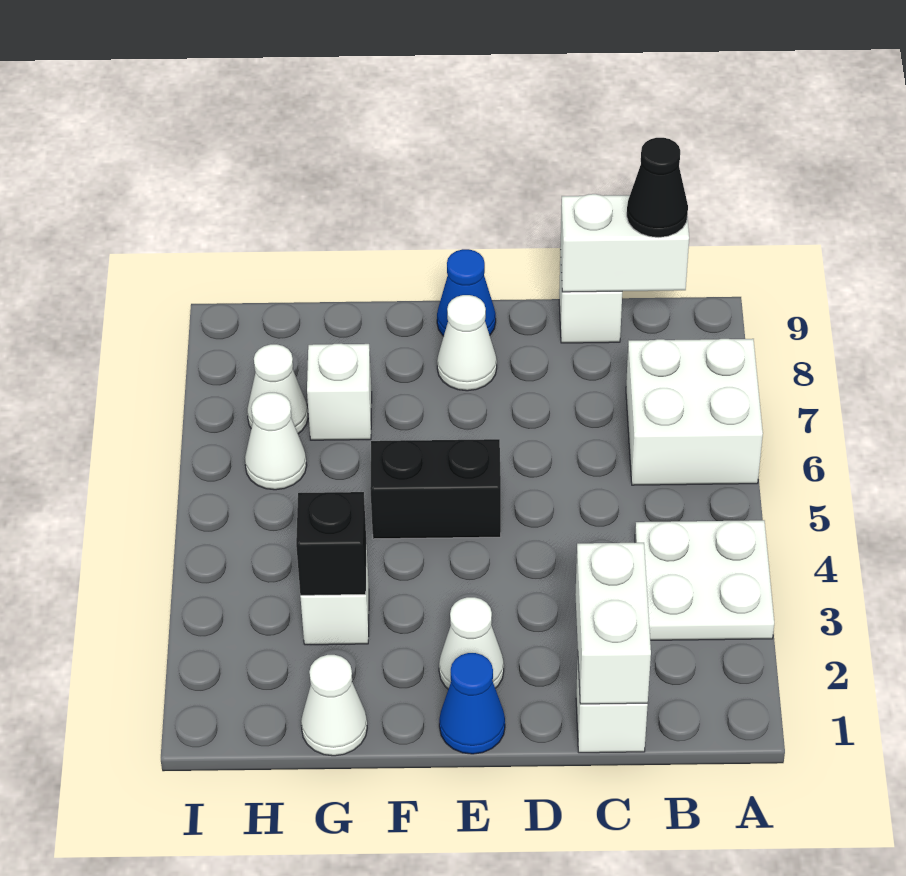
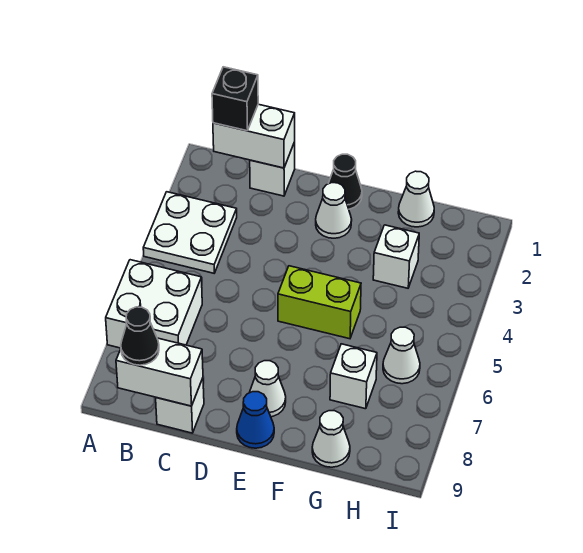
white brick C1:C2 level 2 -> white brick B1:C1 level 2
blue cone E1 level 1 -> black cone E1 level 1
black brick E5:F5 level 1 -> lime brick E5:F5 level 1
black brick G3 level 2 -> black brick B1 level 3
white cone H7 level 1 -> white cone G9 level 1

